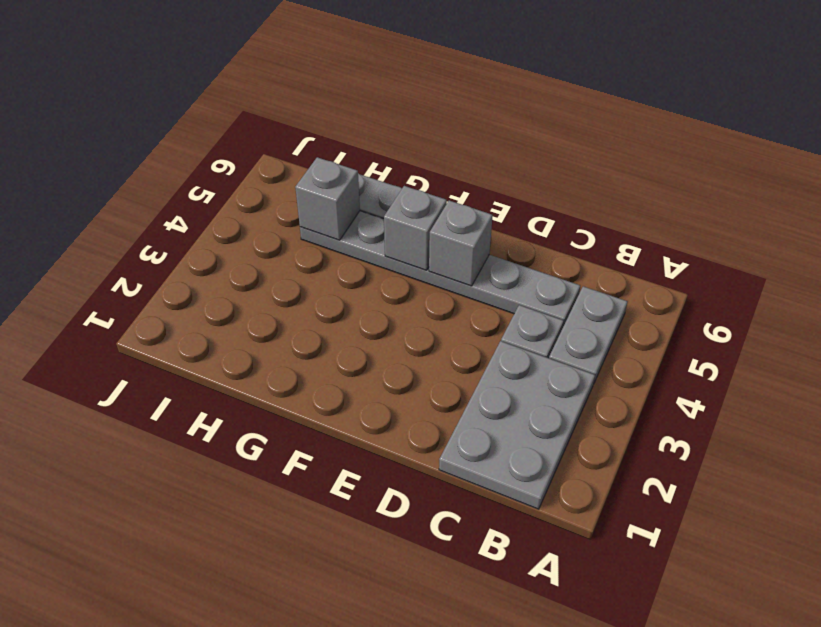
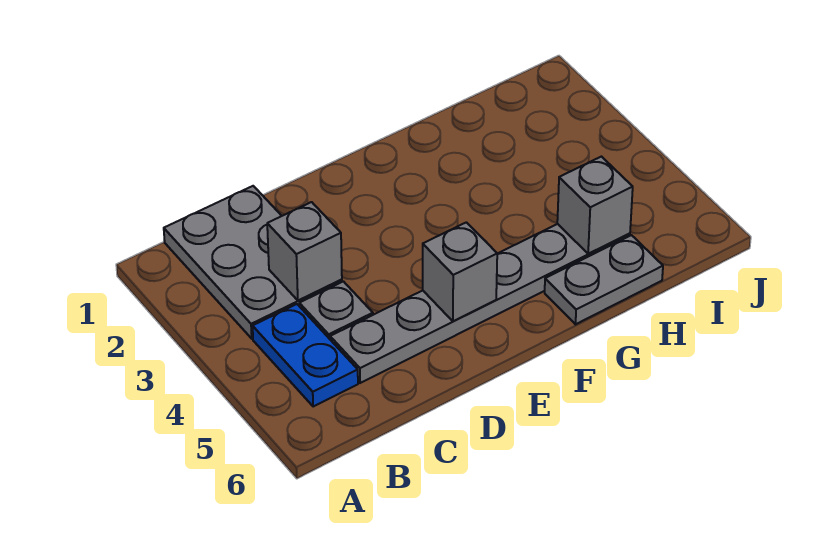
grey plate B4:B5 level 1 -> blue plate B4:B5 level 1
grey brick F5 level 2 -> grey brick C3 level 2

